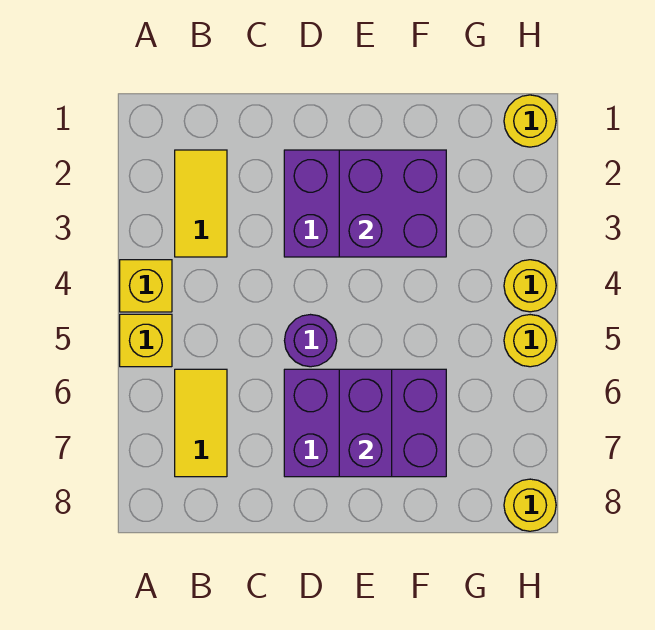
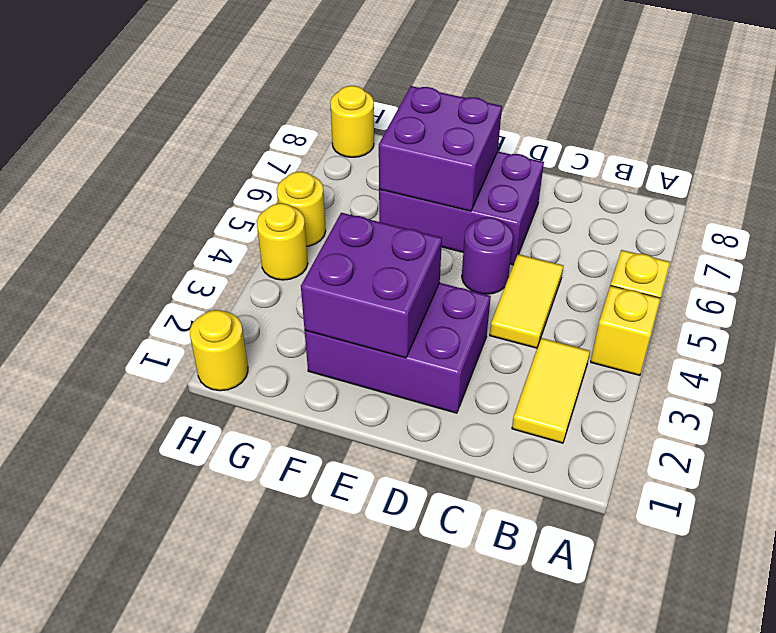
yellow tile B6:B7 level 1 -> yellow tile C4:C5 level 1
purple brick E6:E7 level 2 -> purple brick E6:F7 level 2

